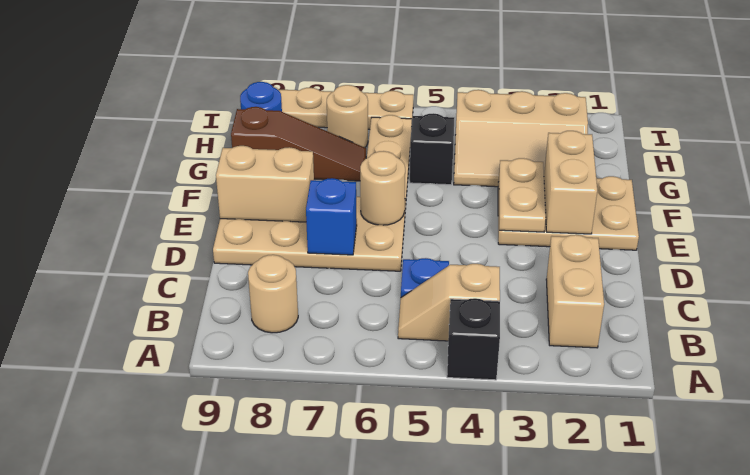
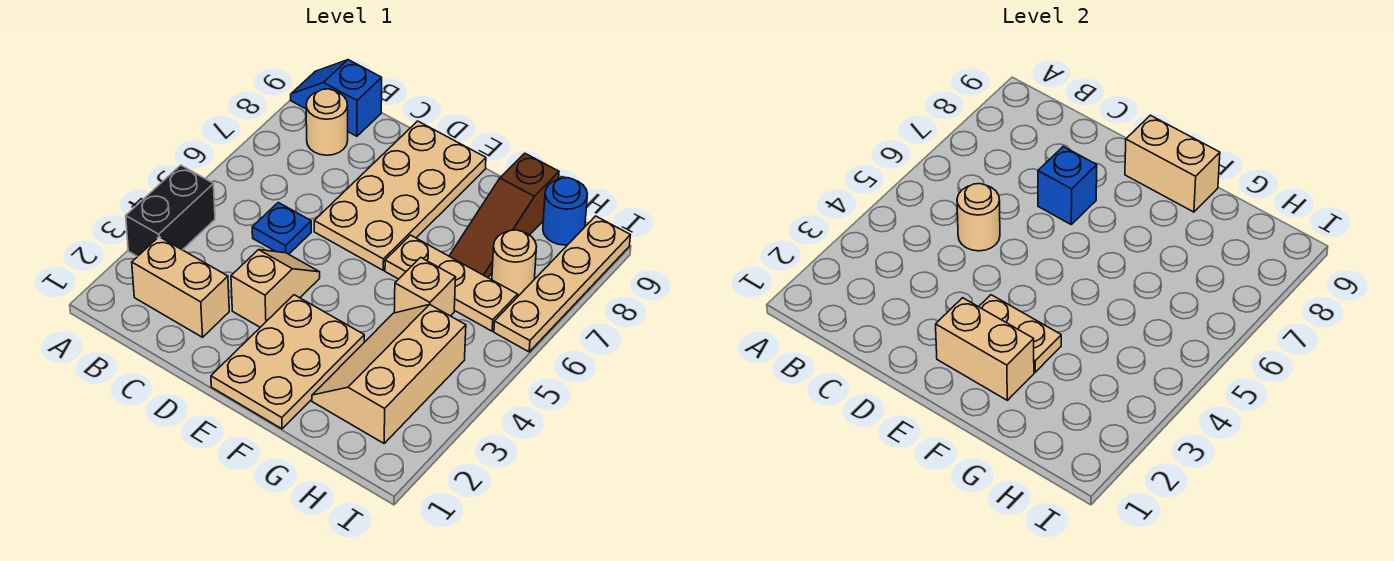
black brick A4 level 1 -> black brick A3:A4 level 1
none -> blue slope A9:B9 level 1 top B
tan slope B4:B5 level 1 top 4 -> tan slope D3:D4 level 1 top 3
tan round brick E6 level 2 -> tan round brick C5 level 2
tan brick E8:E9 level 2 -> tan brick E9:F9 level 2
black brick G5 level 1 -> tan brick G5 level 1

